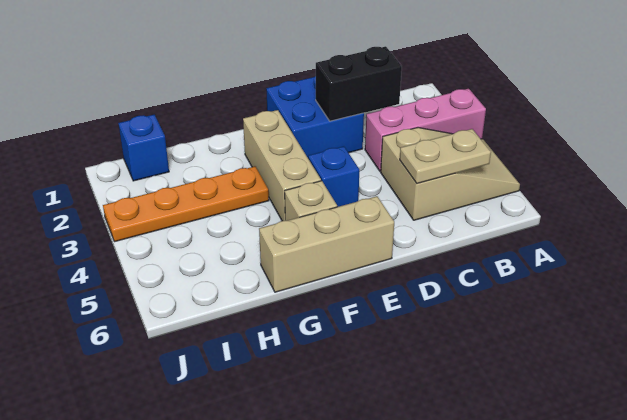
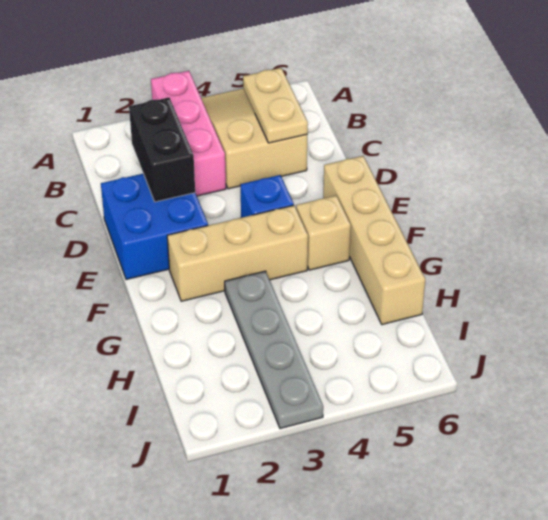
tan brick E6:G6 level 1 -> tan brick E6:H6 level 1
orange plate G3:J3 level 1 -> grey plate G3:J3 level 1
blue brick I1 level 1 -> none

